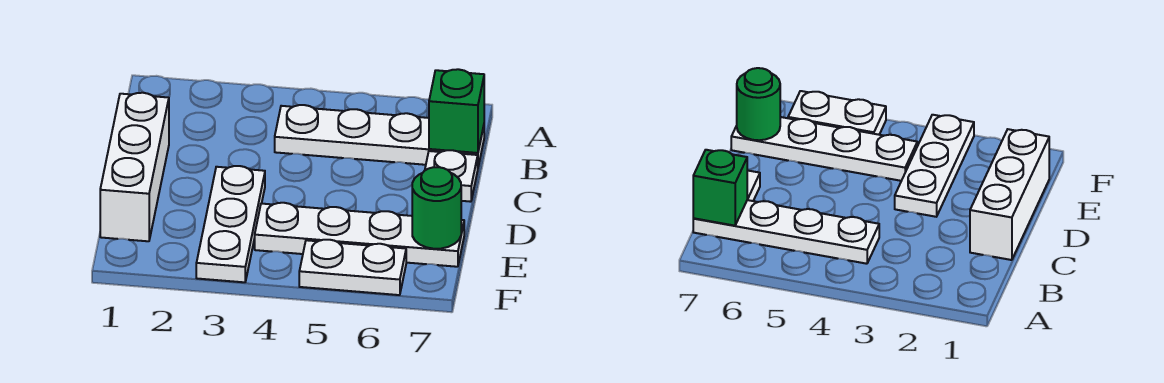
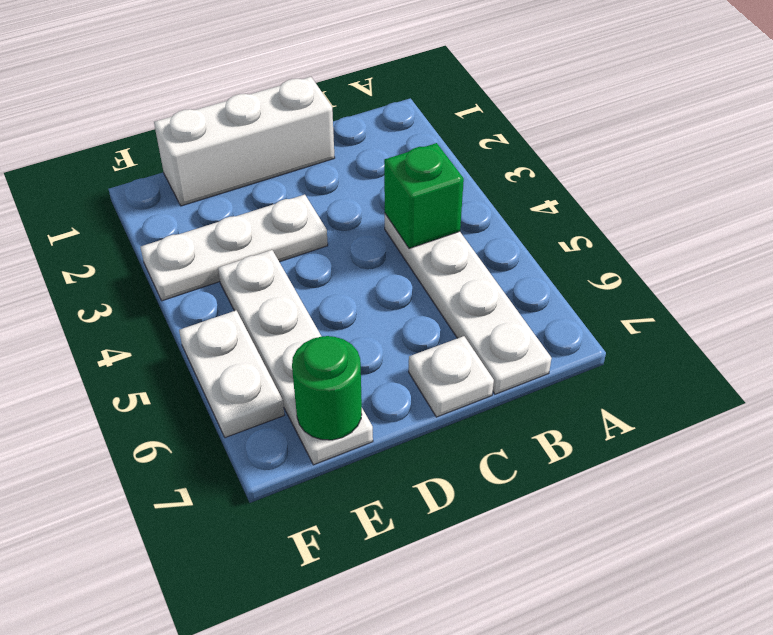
green brick B7 level 2 -> green brick B4 level 2

